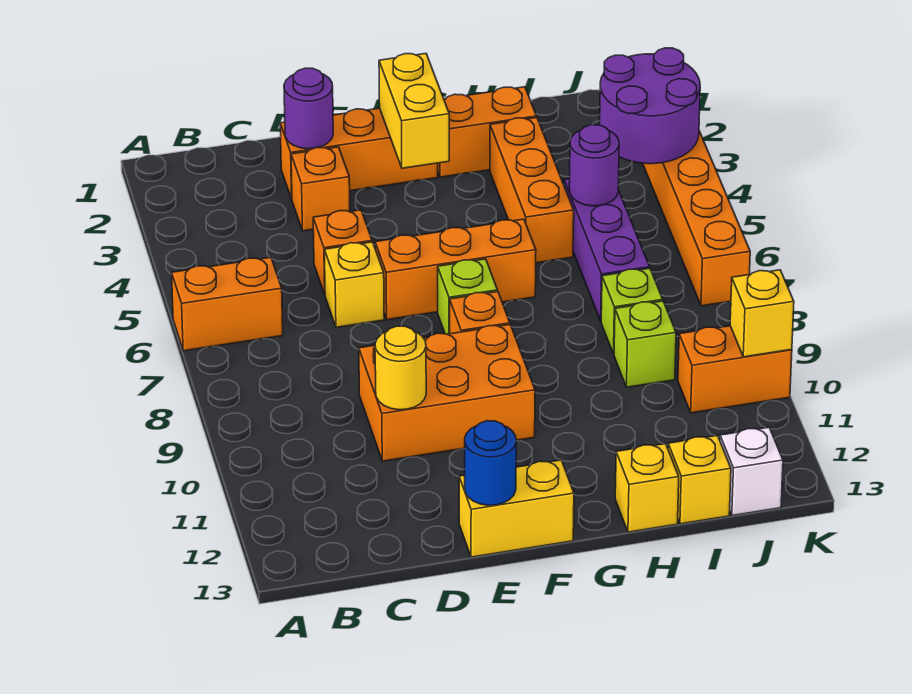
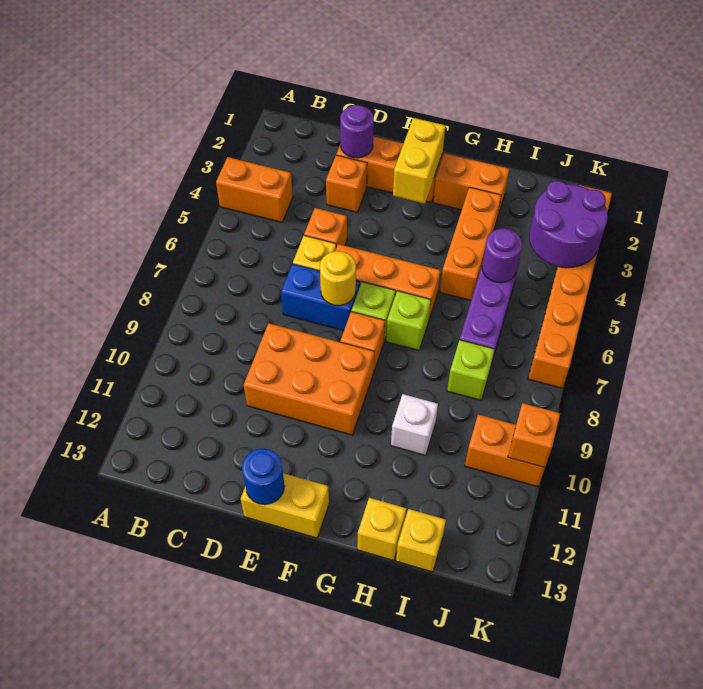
orange brick A6:B6 level 1 -> orange brick A4:B4 level 1
none -> blue brick D7:E7 level 1
yellow round brick D10 level 2 -> yellow round brick E7 level 2
lime brick I9 level 1 -> lime brick G7 level 1
white brick J13 level 1 -> white brick H10 level 1
yellow brick K10 level 2 -> orange brick K10 level 2

